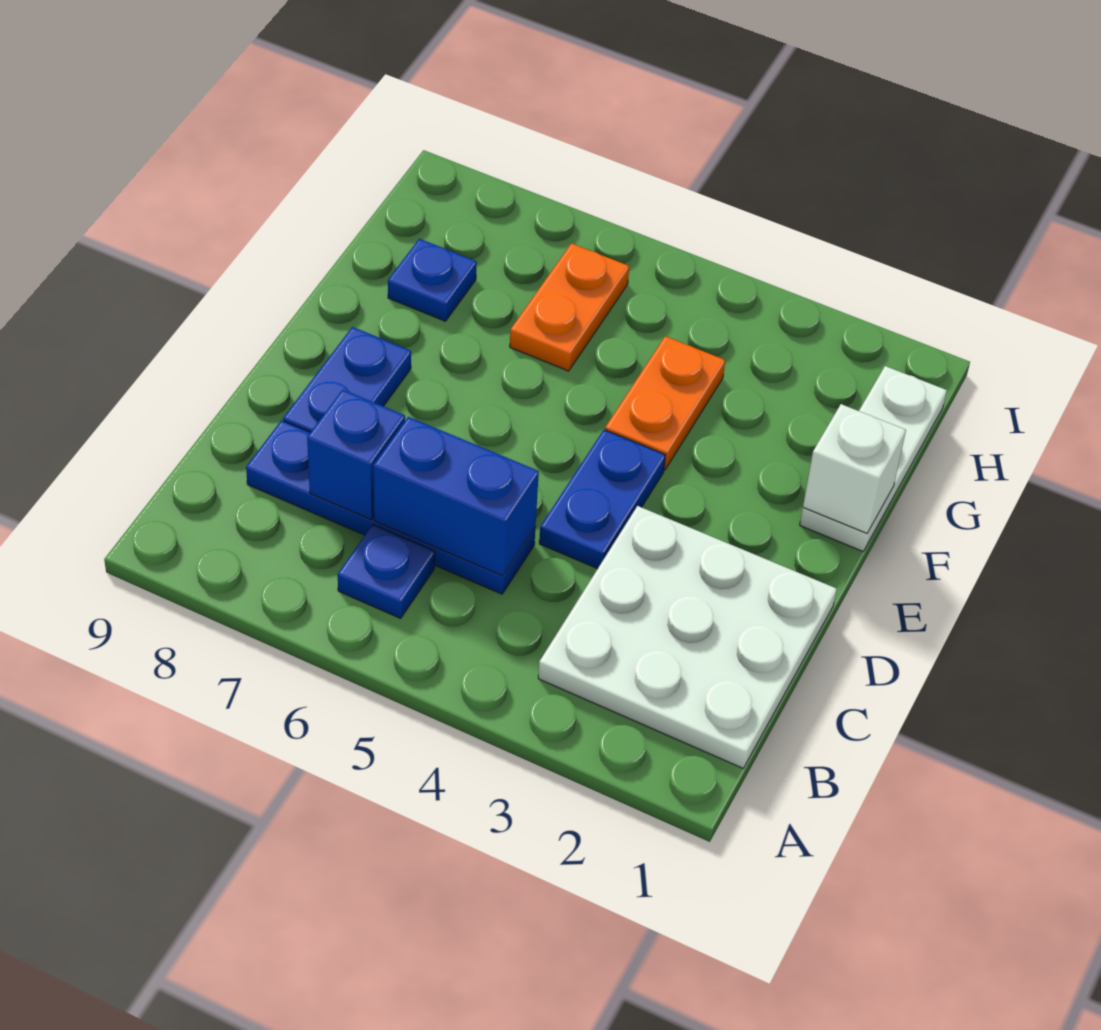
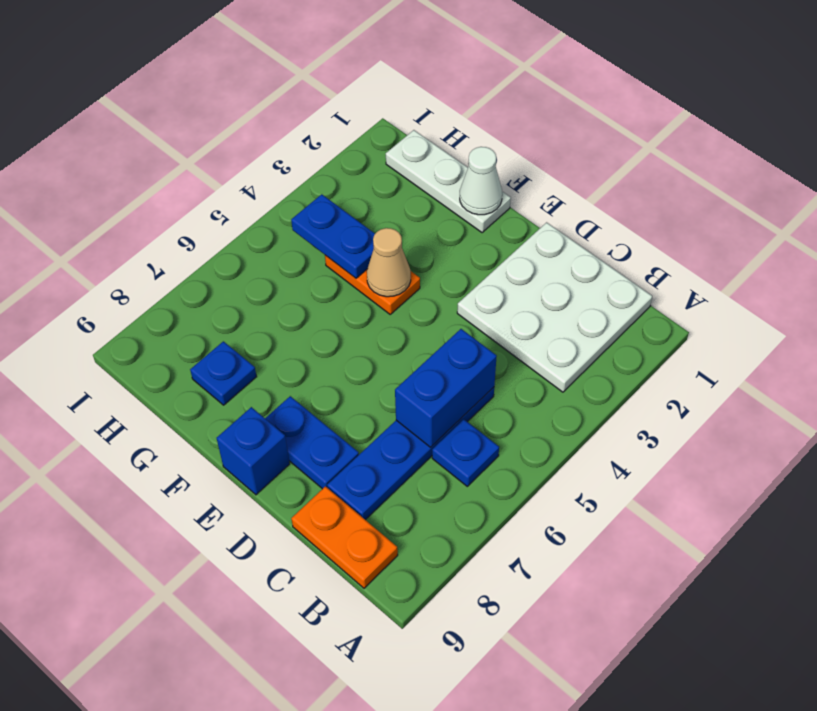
blue brick C7 level 2 -> blue brick E9 level 1
blue plate D4:E4 level 1 -> blue plate G4:H4 level 2
white brick F1 level 2 -> white cone F1 level 2
none -> tan cone F4 level 2
orange plate G6:H6 level 1 -> orange plate B9:C9 level 1

